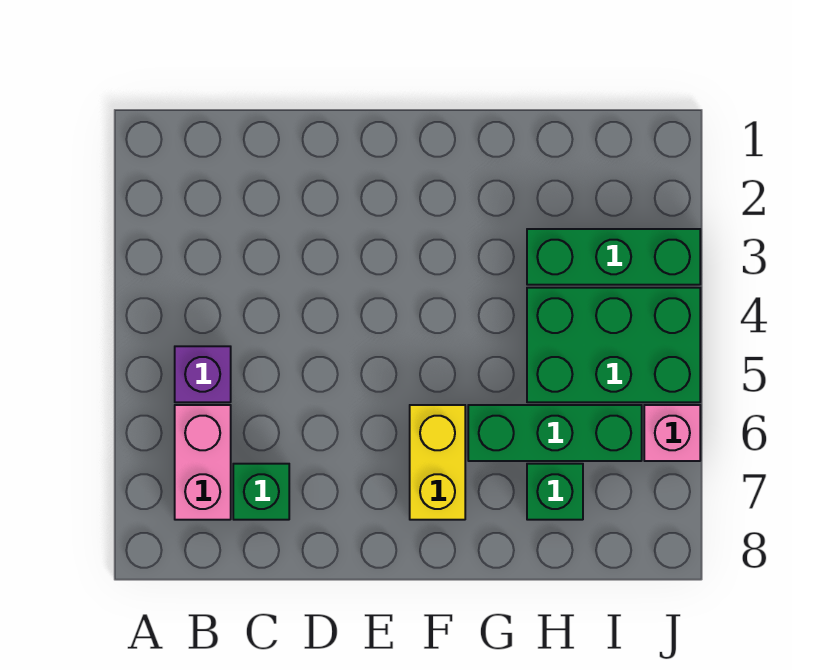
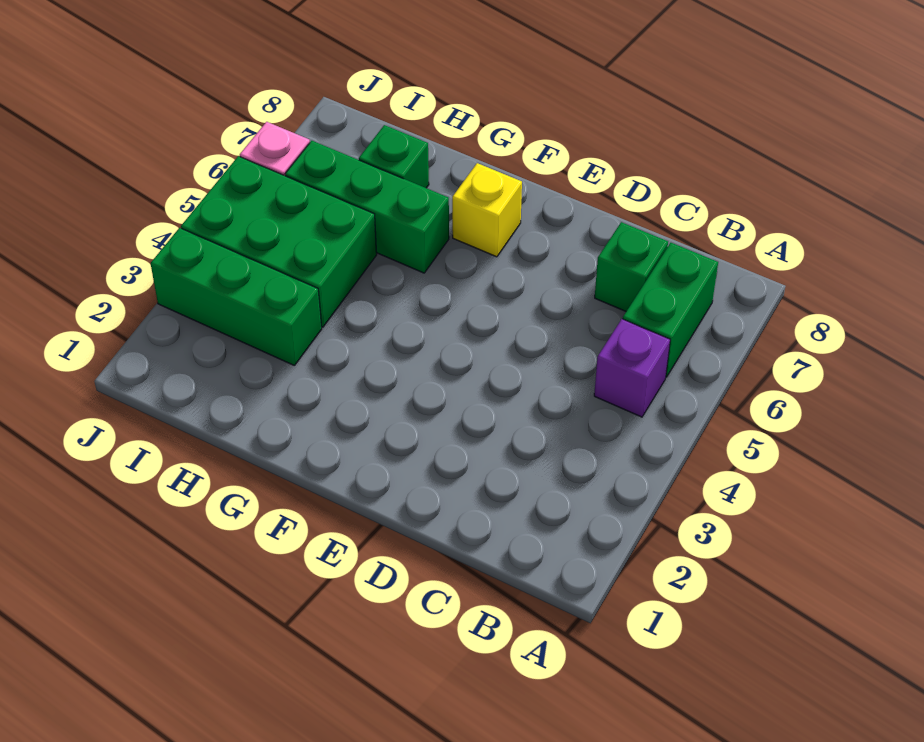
pink brick B6:B7 level 1 -> green brick B6:B7 level 1
yellow brick F6:F7 level 1 -> yellow brick F7 level 1

